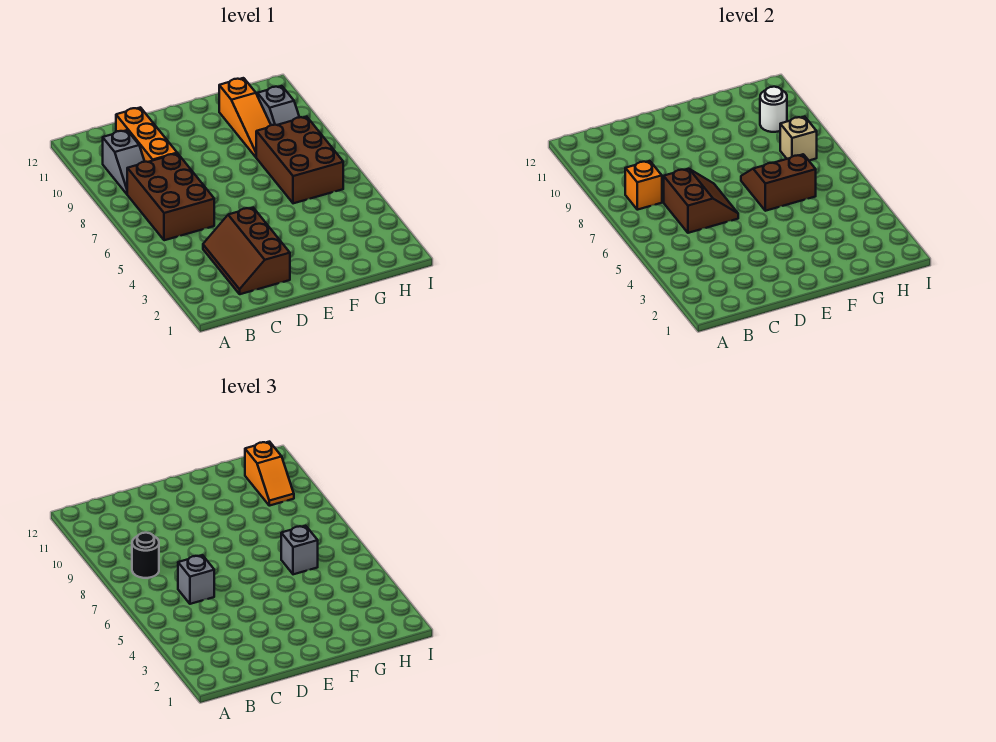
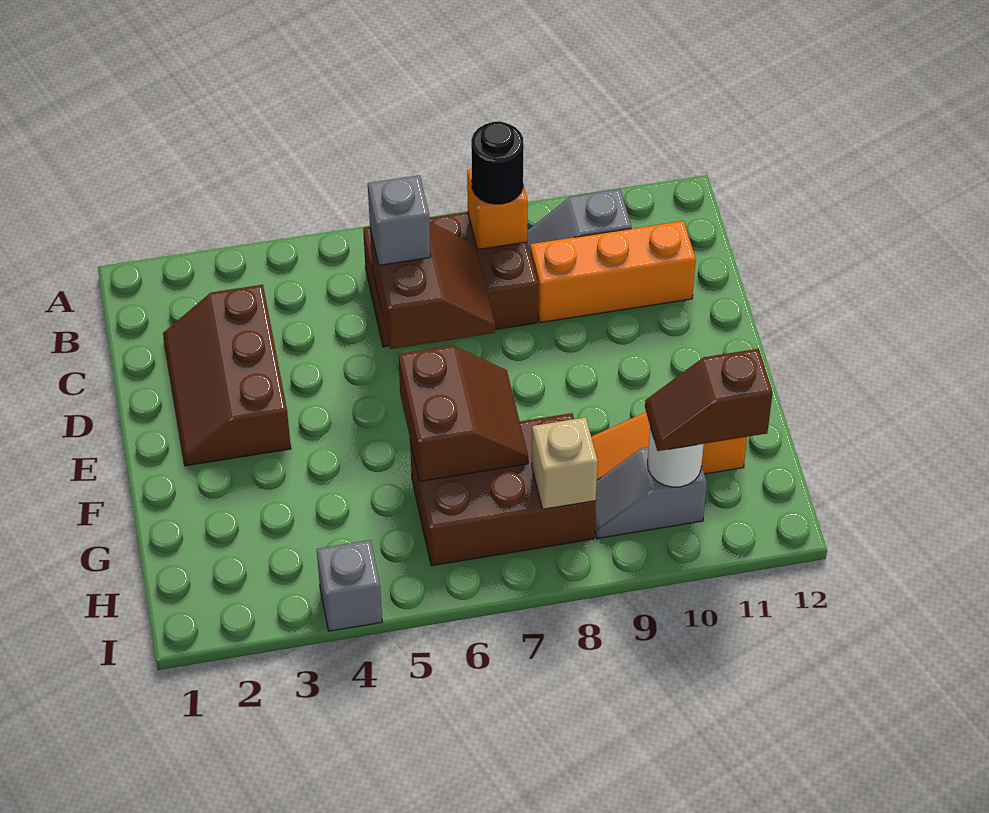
brown slope C2:D4 level 1 top D -> brown slope C2:E3 level 1 top 3
brown slope C6:D7 level 2 top C -> brown slope C6:D7 level 2 top 6
grey brick G6 level 3 -> grey brick I4 level 1
orange slope H10:H11 level 3 top 11 -> brown slope H10:H11 level 3 top 11

